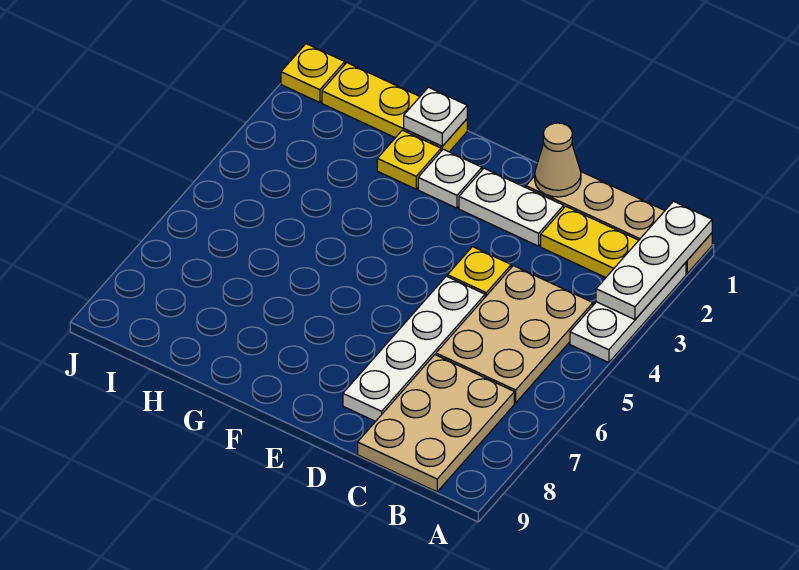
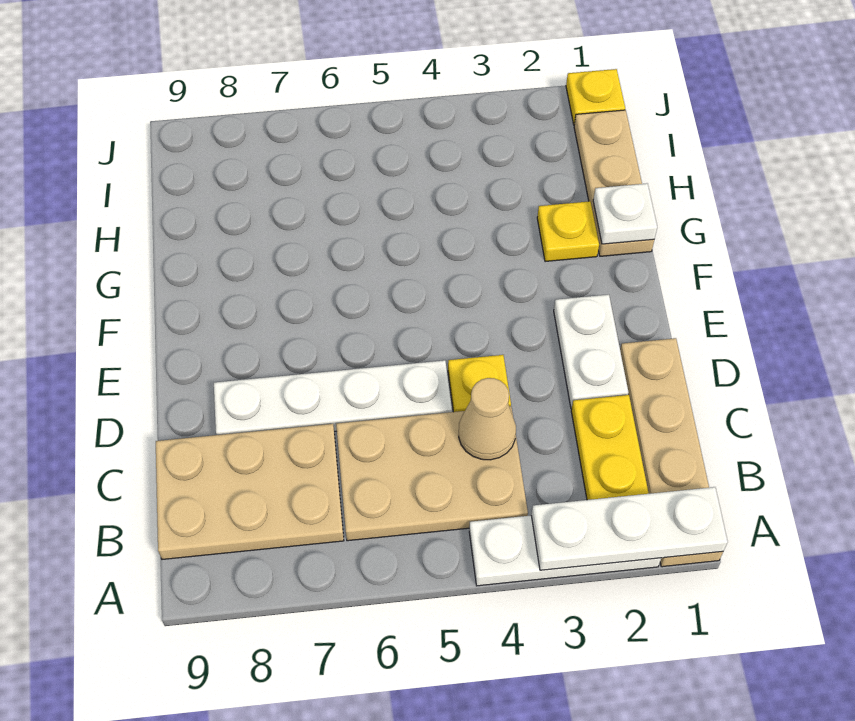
tan cone D1 level 2 -> tan cone C4 level 2
white plate F2 level 1 -> none
yellow plate G1:I1 level 1 -> tan plate G1:I1 level 1

